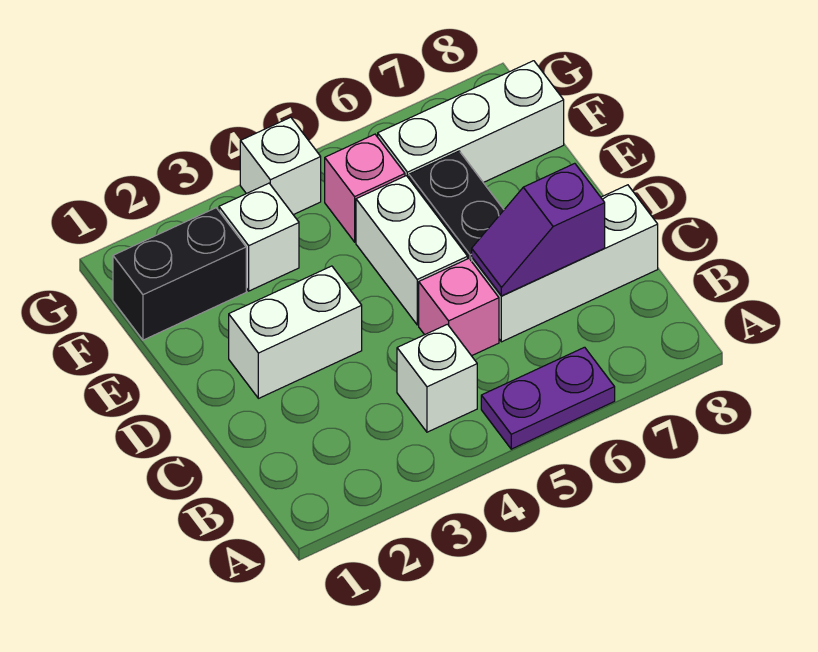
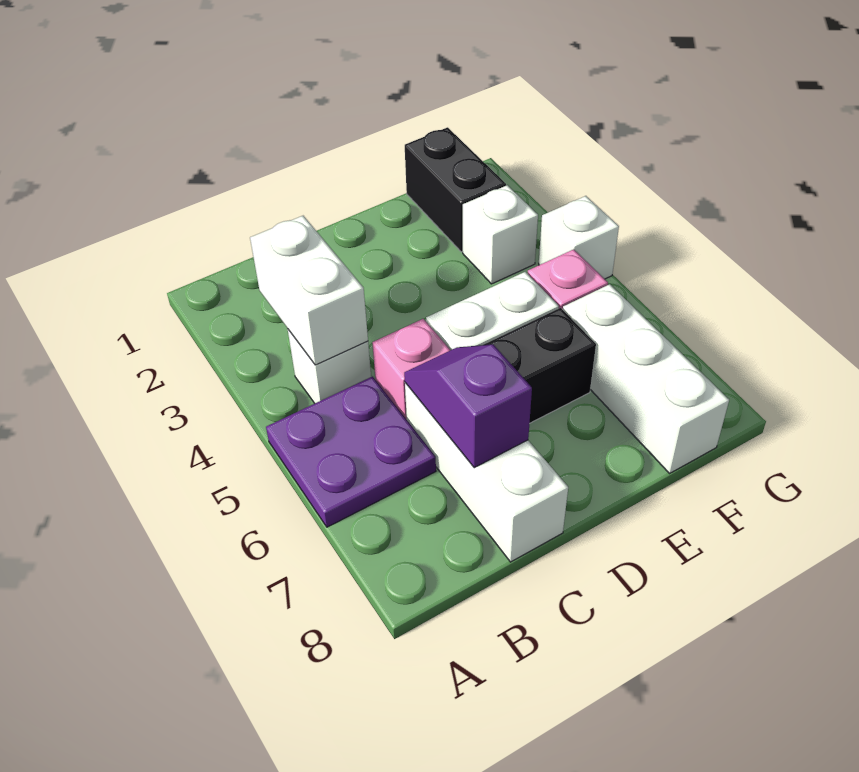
purple plate A5:A6 level 1 -> purple plate A5:B6 level 1
white brick D2:D3 level 1 -> white brick B3:B4 level 2

